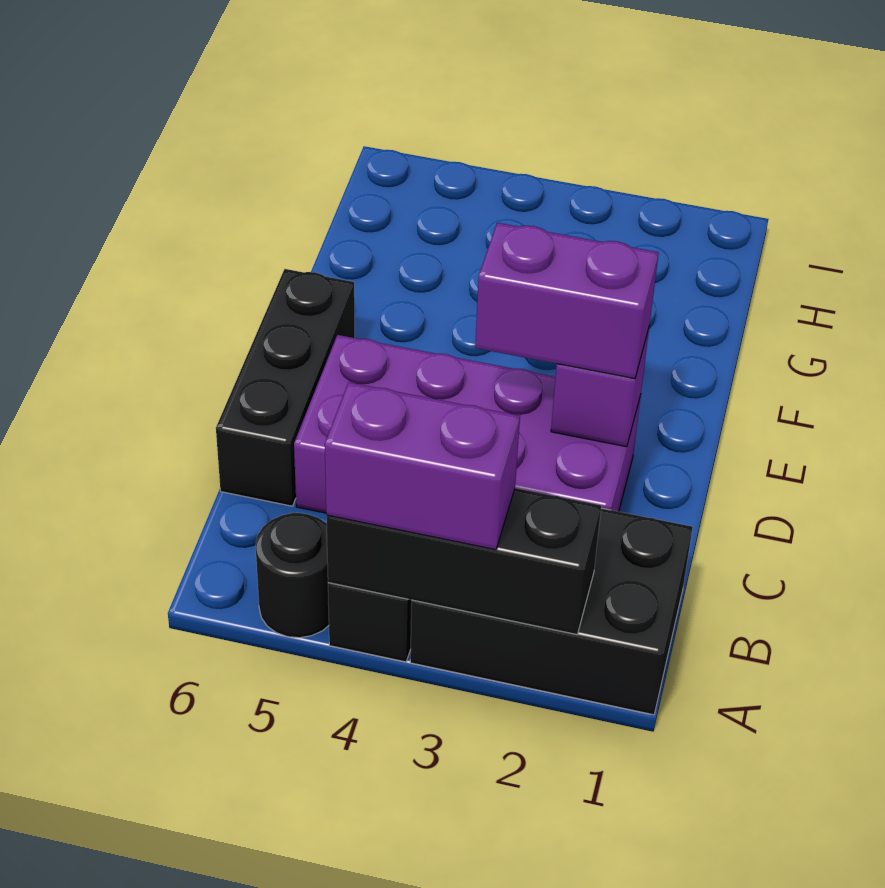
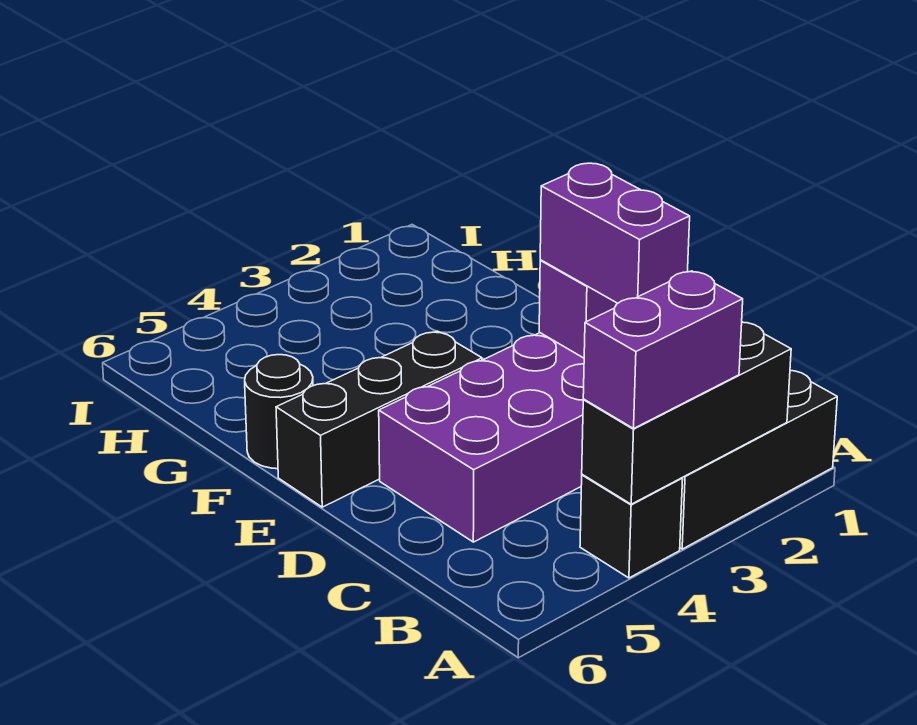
black round brick A5 level 1 -> black round brick F6 level 1
black brick C6:E6 level 1 -> black brick E4:E6 level 1
purple brick D2:D3 level 3 -> purple brick C2:D2 level 3

